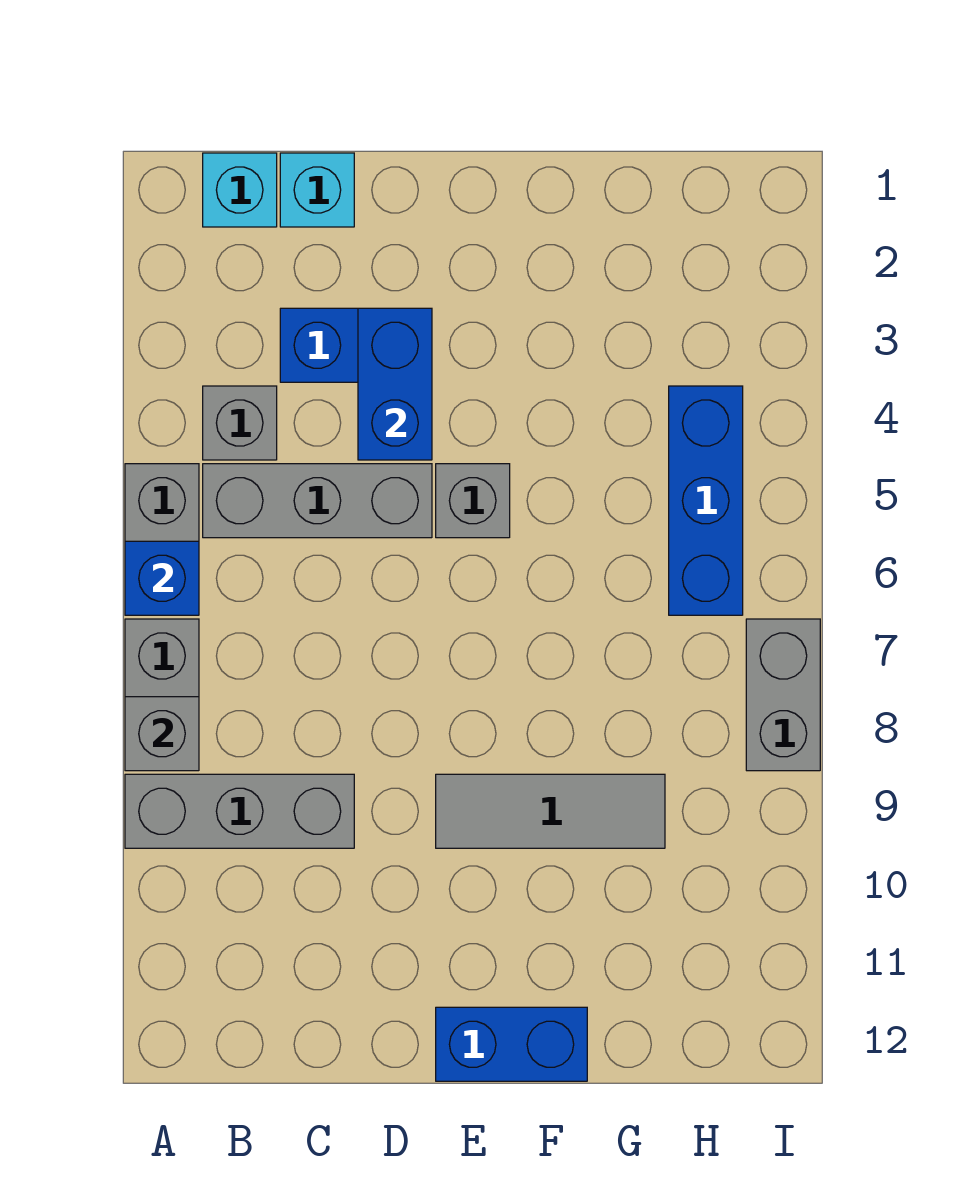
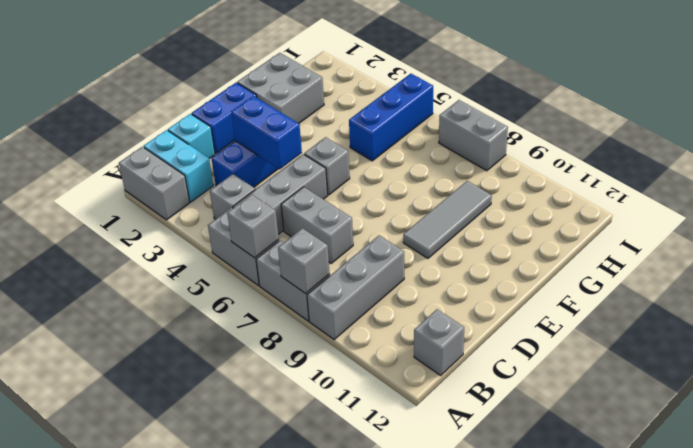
none -> grey brick A1:A2 level 1
blue brick A6 level 2 -> grey brick A6 level 2
cyan brick B1 level 1 -> cyan brick B1:B2 level 1
none -> grey brick B12 level 1
none -> grey brick C6:C7 level 1
blue brick E12:F12 level 1 -> blue brick D1:E1 level 1
none -> grey brick F1:G2 level 1
blue brick H4:H6 level 1 -> blue brick G5:I5 level 1

